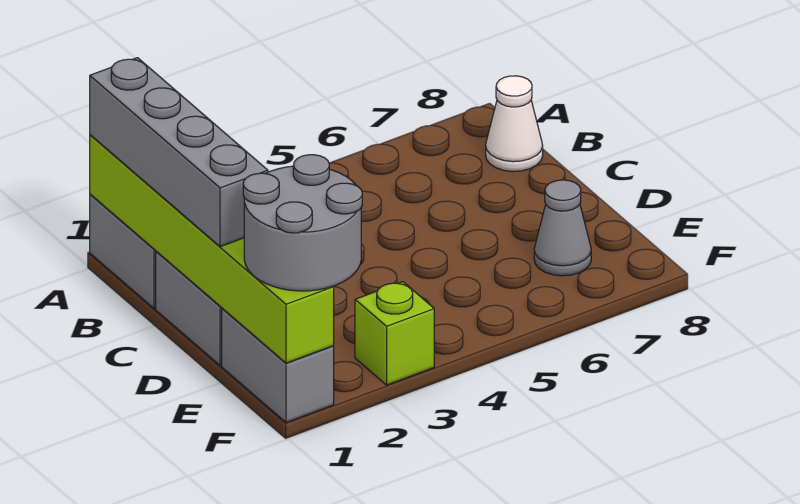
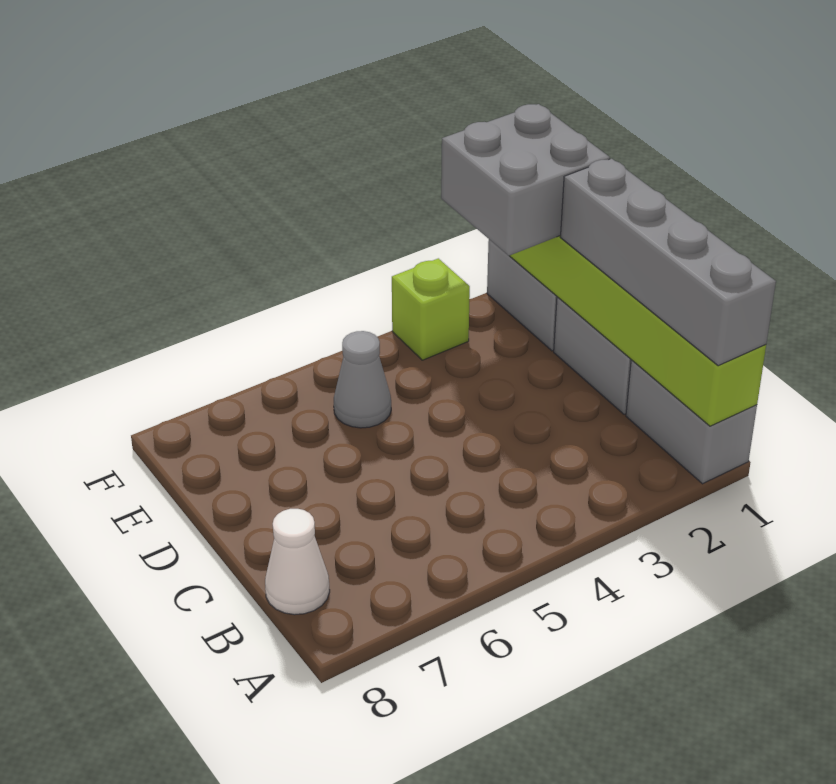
grey round brick E1:F2 level 3 -> grey brick E1:F2 level 3
grey cone E7 level 1 -> grey cone E5 level 1

